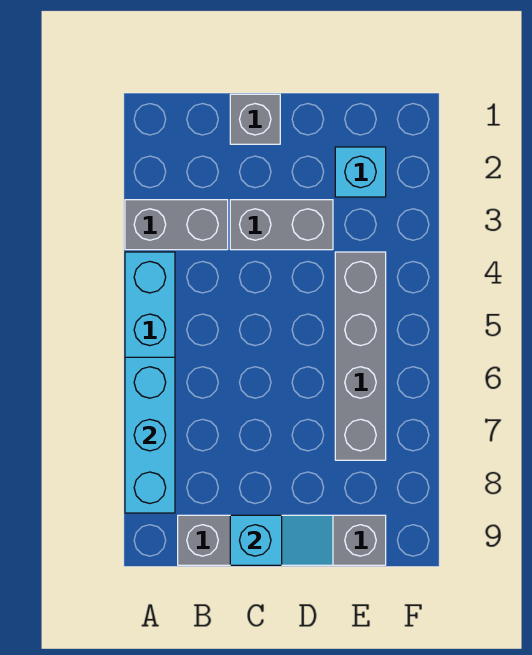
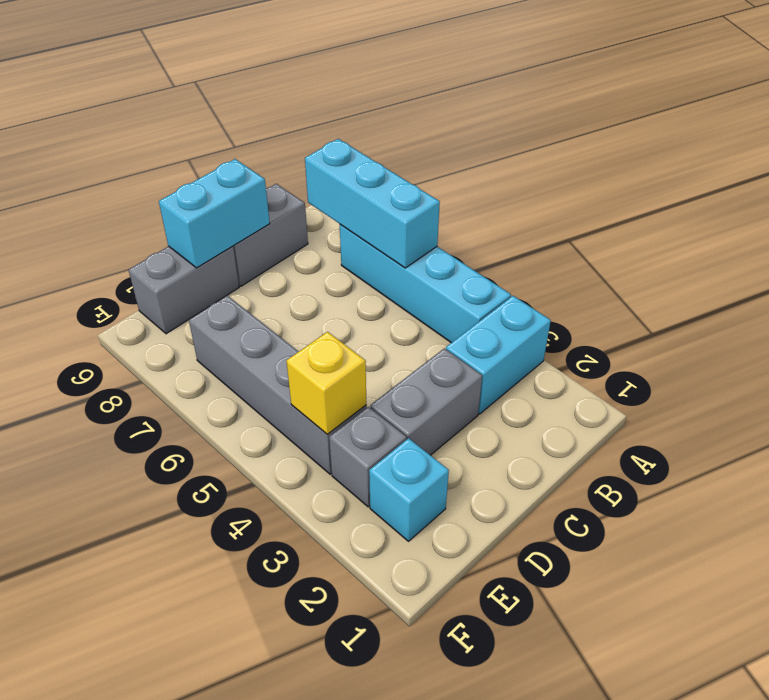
grey brick A3:B3 level 1 -> cyan brick A3:B3 level 1
grey brick C1 level 1 -> grey brick E3 level 1
cyan slope C9:D9 level 2 top C -> cyan brick C9:D9 level 2
none -> yellow brick E4 level 2

